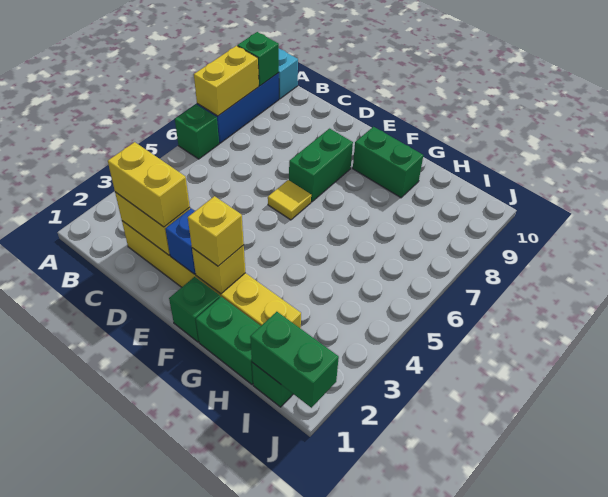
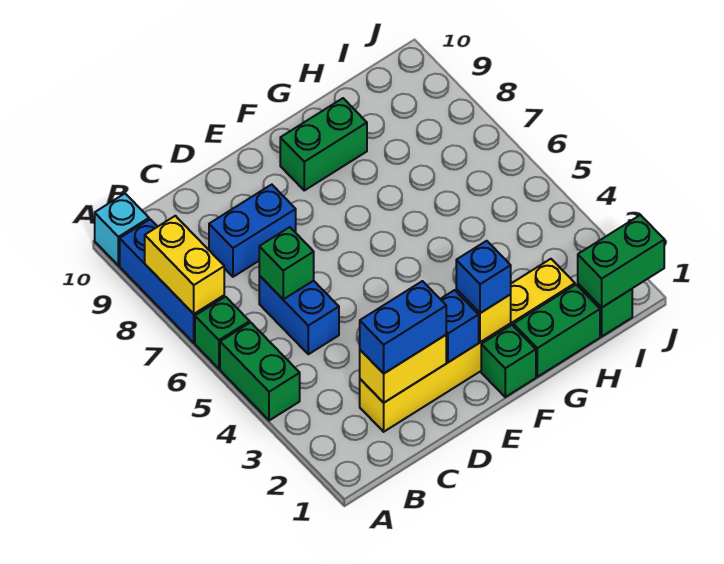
green brick A9 level 2 -> green brick C6 level 2
yellow brick C2:D2 level 3 -> blue brick C2:D2 level 3
none -> blue brick C5:C6 level 1
none -> blue brick C8:D8 level 1
yellow tile E6 level 1 -> none
green brick E7:E8 level 1 -> green brick A4:A5 level 1
yellow brick F2 level 3 -> blue brick F2 level 3

